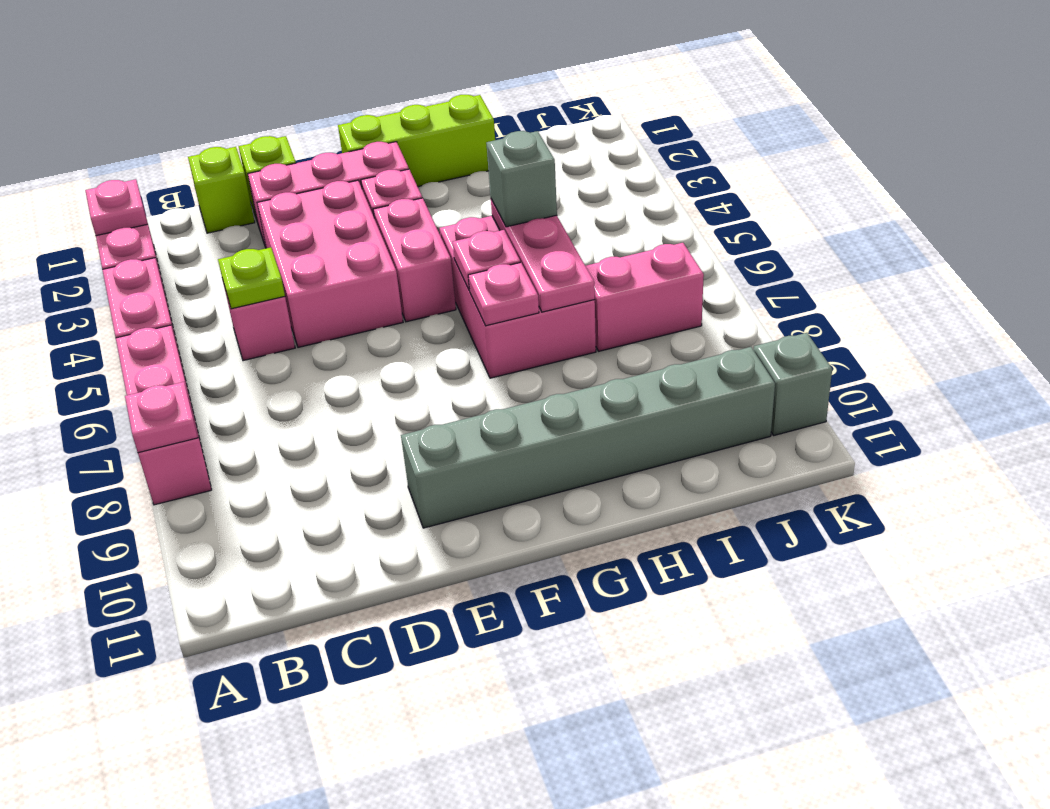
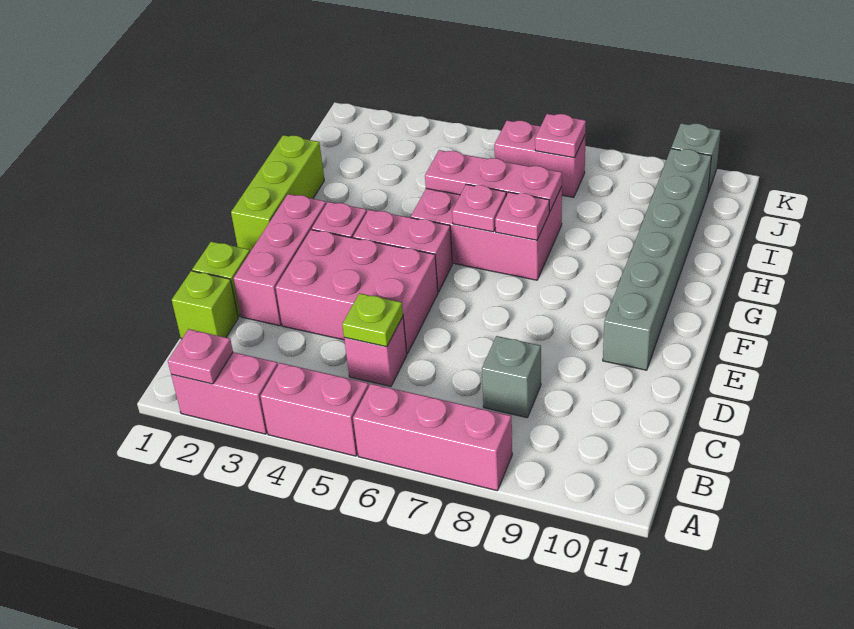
pink plate A8 level 2 -> pink plate J7 level 2
grey brick H5 level 3 -> grey brick C8 level 1
pink brick I7:J7 level 1 -> pink brick J6:J7 level 1

